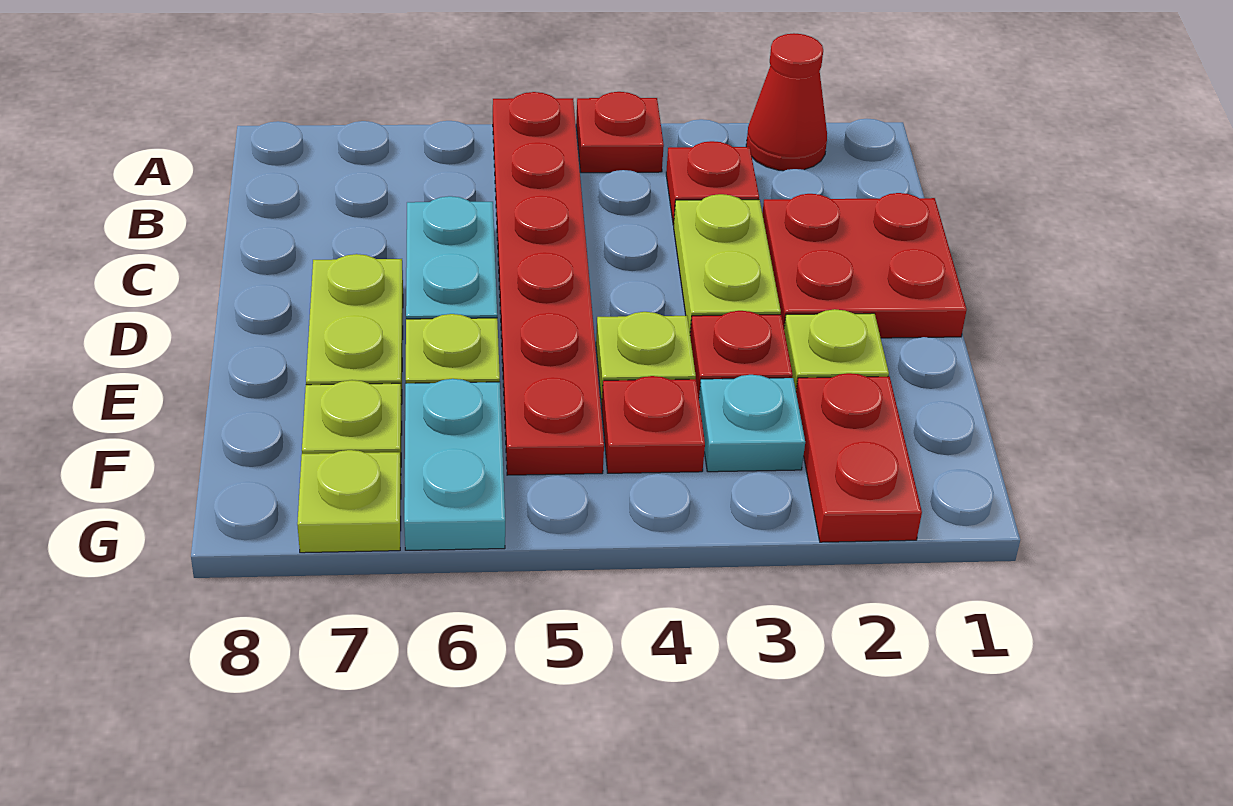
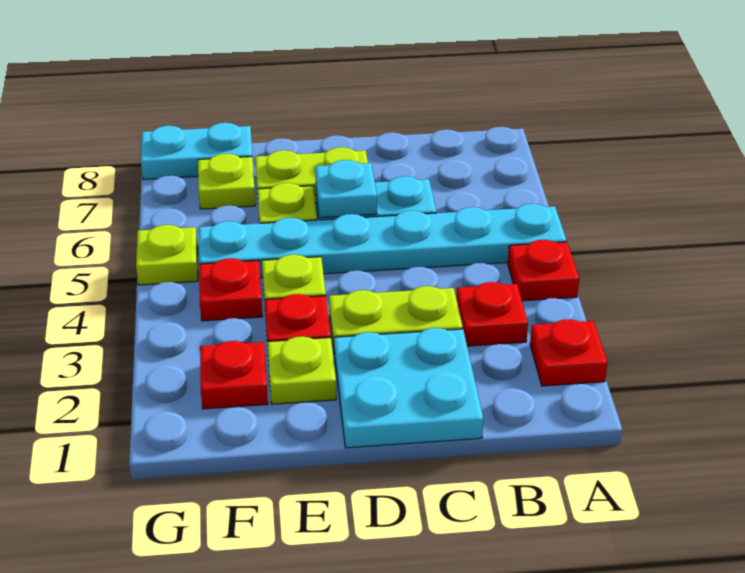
red cone A2 level 1 -> red plate A2 level 1
red plate A5:F5 level 1 -> cyan plate A5:F5 level 1
red plate C1:D2 level 1 -> cyan plate C1:D2 level 1
red plate F2:G2 level 1 -> red plate F2 level 1
cyan plate F3 level 1 -> cyan plate D6 level 2
cyan plate F6:G6 level 1 -> cyan plate F8:G8 level 1
lime plate G7 level 1 -> lime plate G5 level 1

